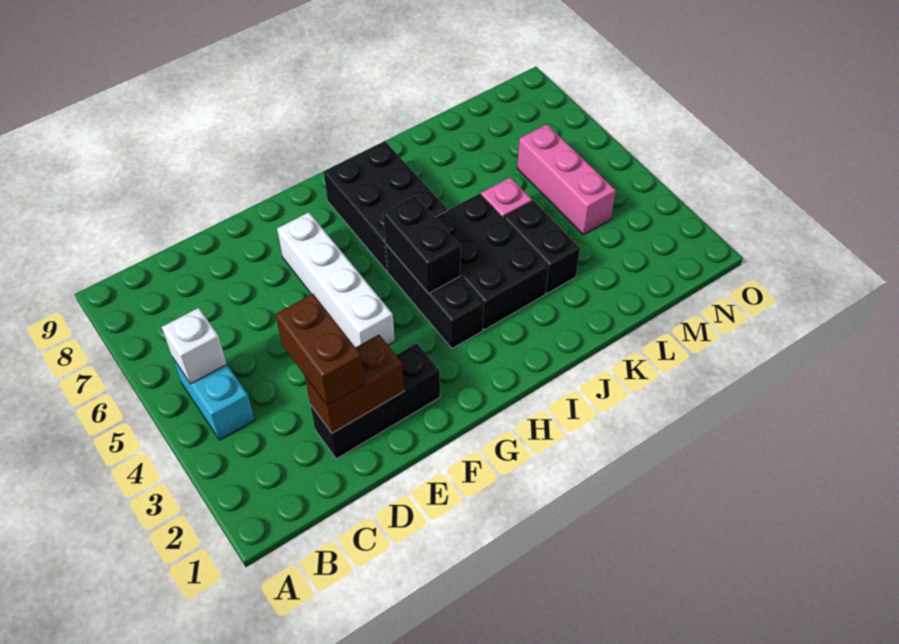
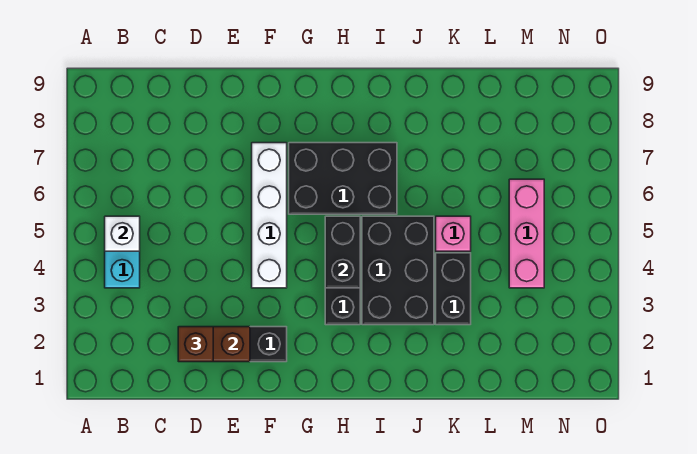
brown brick D2:D3 level 3 -> brown brick D2 level 3
black brick H6:I8 level 1 -> black brick G6:I7 level 1

